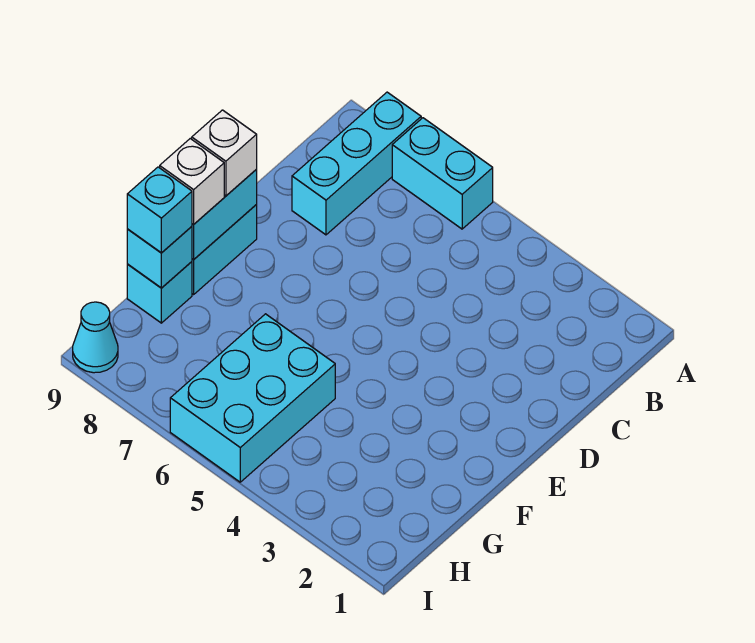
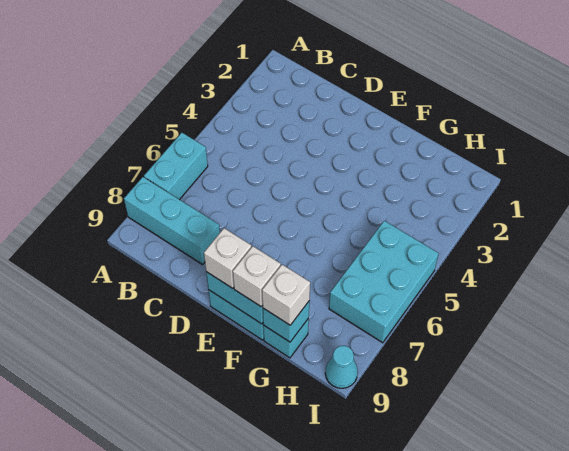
cyan brick G5:I6 level 1 -> cyan brick H5:I7 level 1
cyan brick G9 level 3 -> white brick G9 level 3

